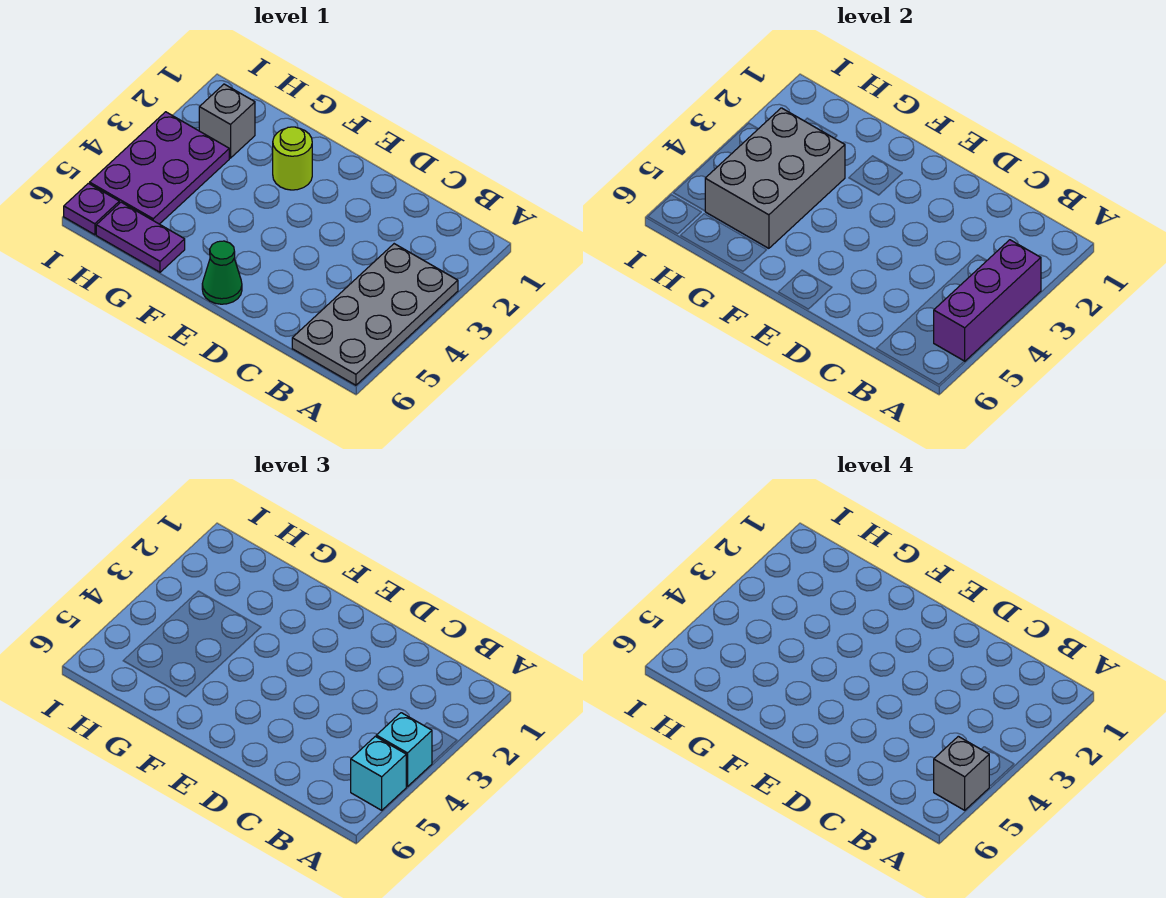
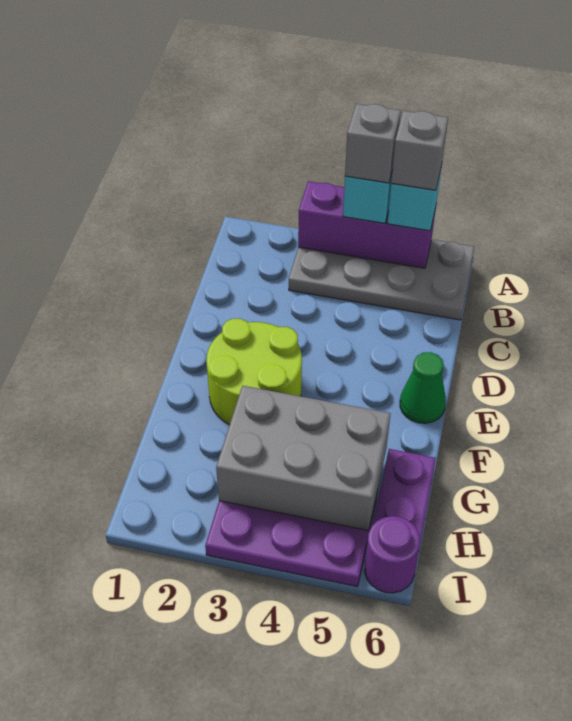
lime round brick F2 level 1 -> lime round brick E2:F3 level 1
grey brick H2 level 1 -> grey brick A4 level 4
purple plate I6 level 1 -> purple round brick I6 level 1

